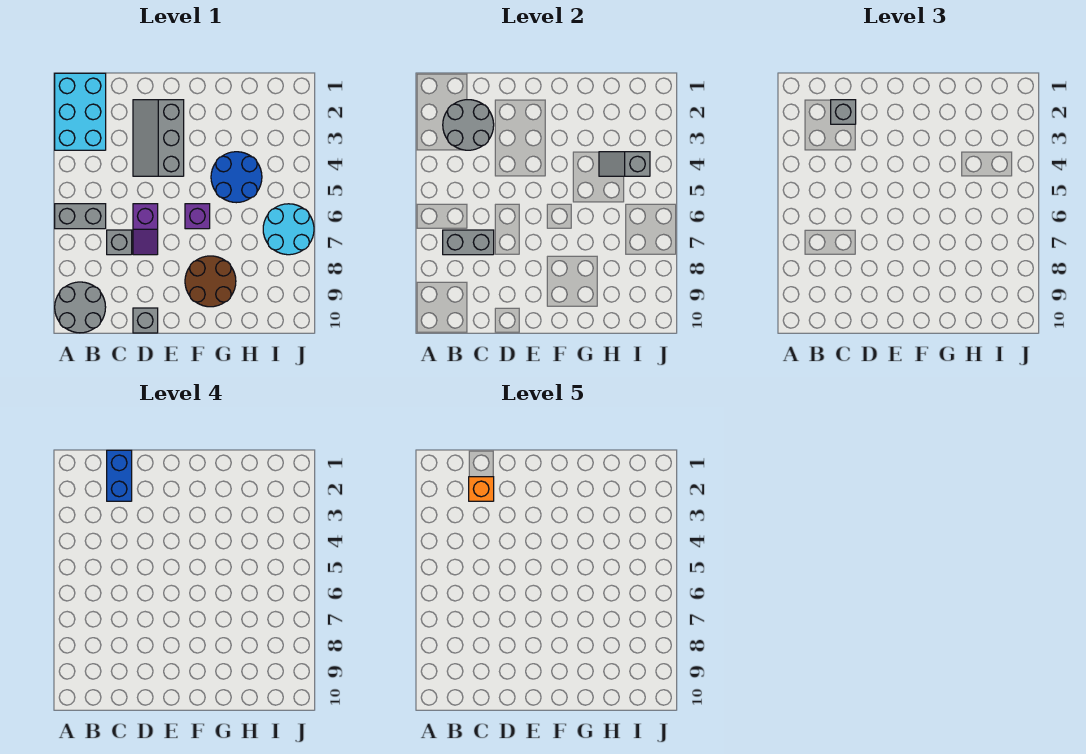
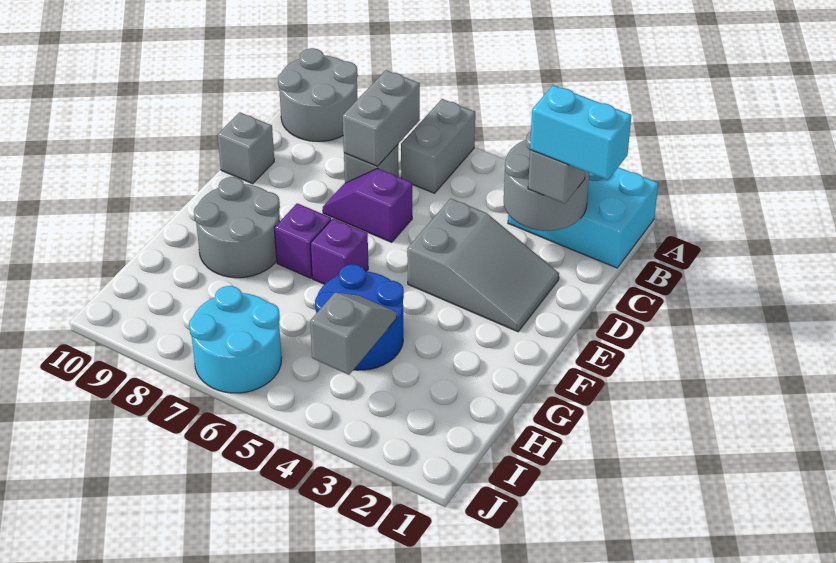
blue brick C1:C2 level 4 -> cyan brick C1:C2 level 4
orange brick C2 level 5 -> none
grey slope D2:E4 level 1 top E -> grey slope D2:E4 level 1 top 4
none -> purple brick F7 level 1
brown round brick F8:G9 level 1 -> grey round brick F8:G9 level 1

